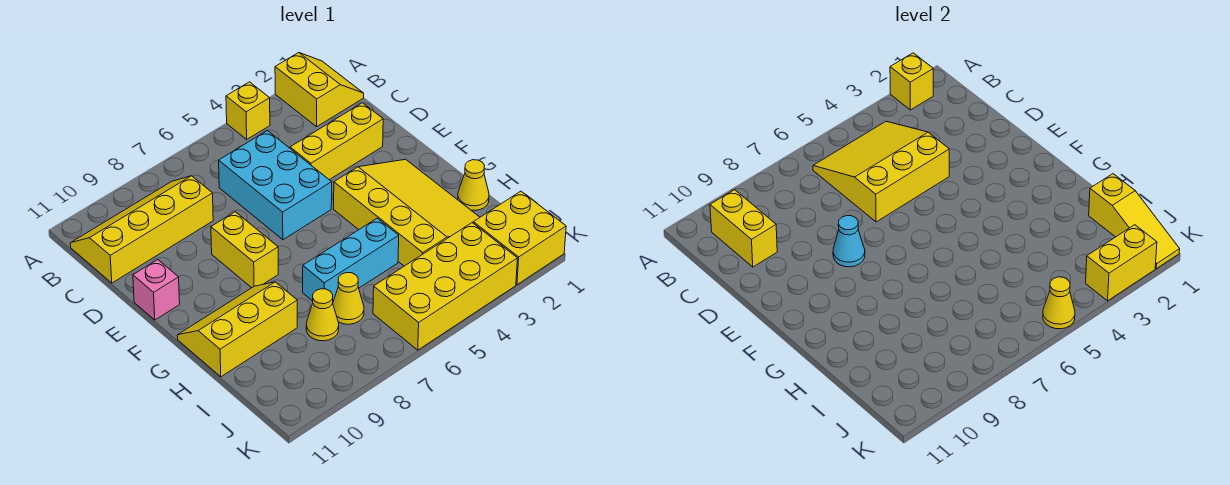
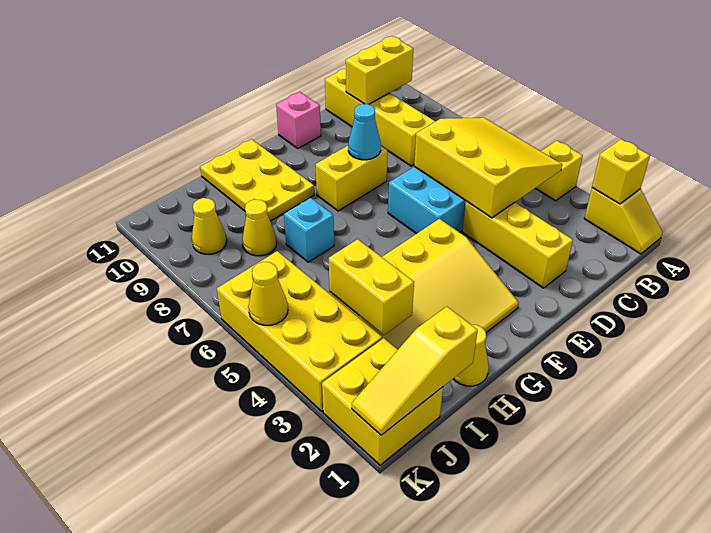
yellow slope A1:B2 level 1 top 2 -> yellow slope A1:A2 level 1 top 2
yellow slope G9:H11 level 1 top H -> yellow plate G9:H11 level 1
cyan brick H5:H7 level 1 -> cyan brick H7 level 1
yellow cone I7 level 1 -> yellow cone J9 level 1
yellow brick K2:K3 level 2 -> yellow brick I3:I4 level 2

